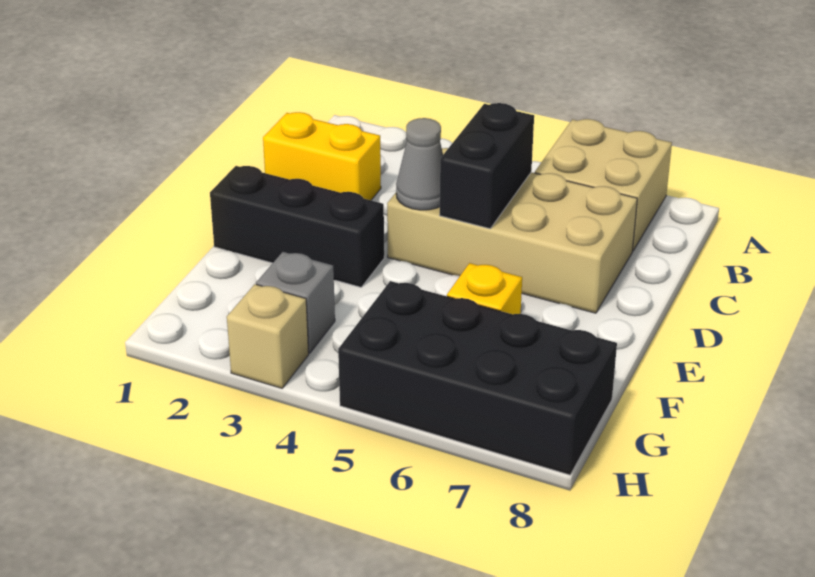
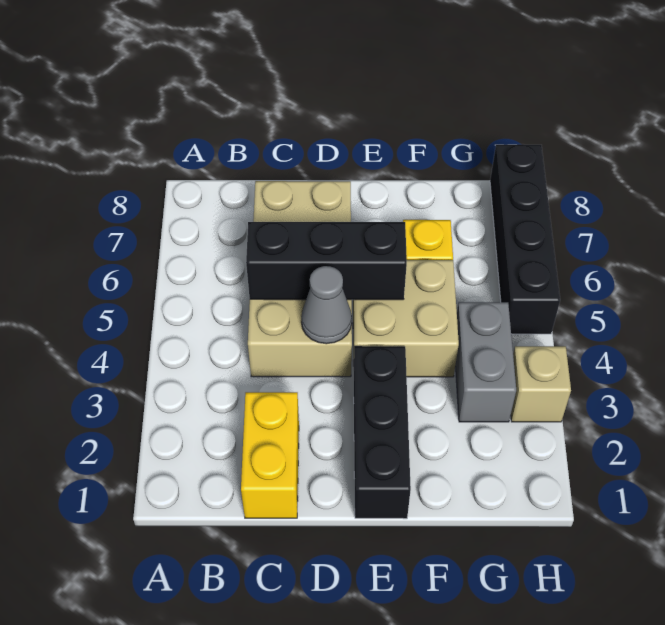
tan brick A6:B7 level 1 -> tan brick E4:F5 level 1
black brick C5:D5 level 2 -> black brick C5:E5 level 2
grey brick G3 level 1 -> grey brick G3:G4 level 1
black brick G5:H8 level 1 -> black brick H5:H8 level 1

